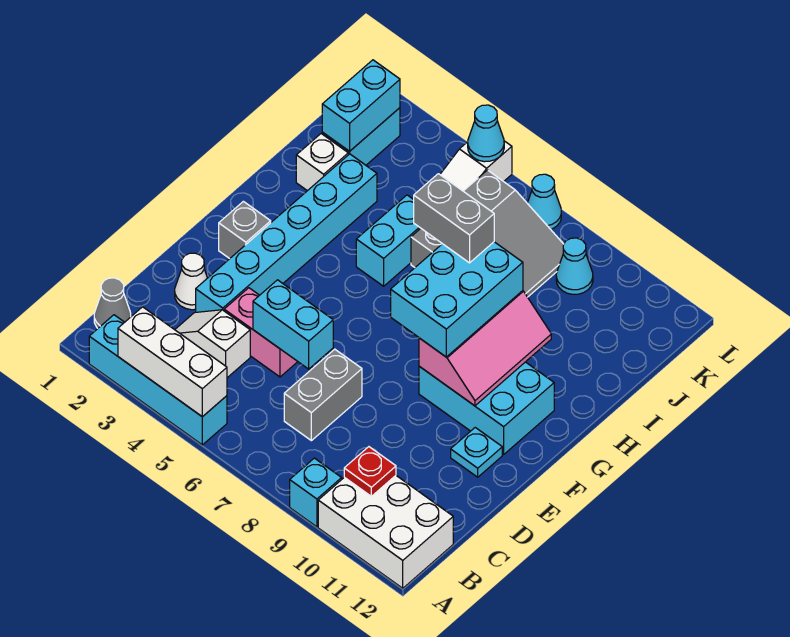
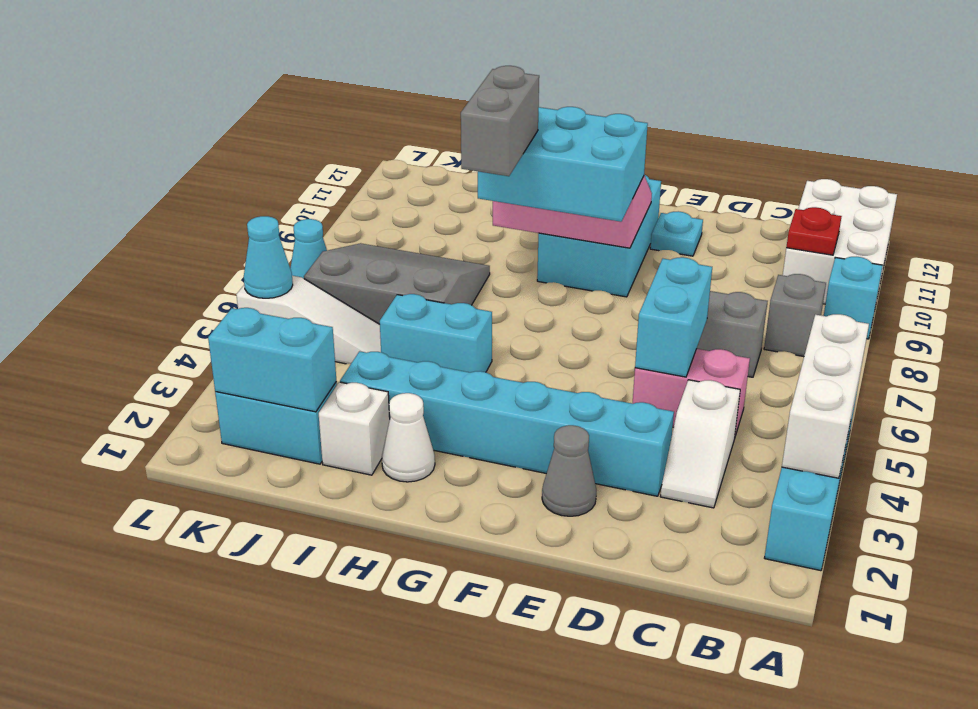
grey cone B1 level 1 -> grey cone E2 level 1
white cone D2 level 1 -> white cone H2 level 1
pink brick D4:D5 level 1 -> pink brick C5:D5 level 1
grey brick F2 level 1 -> grey brick B8 level 1
cyan cone K9 level 1 -> none

